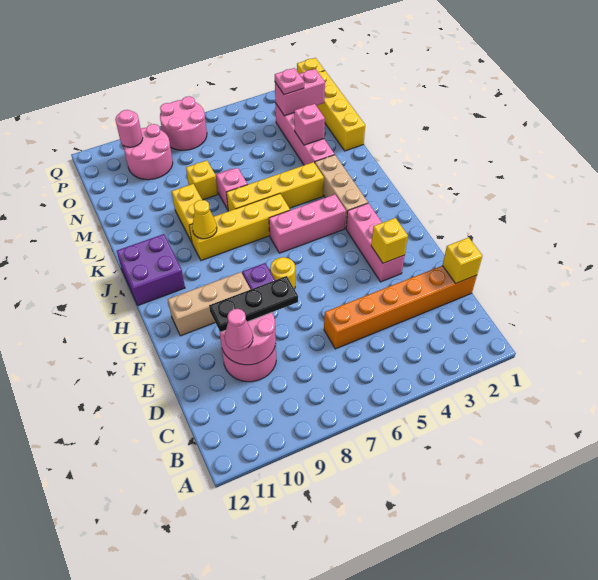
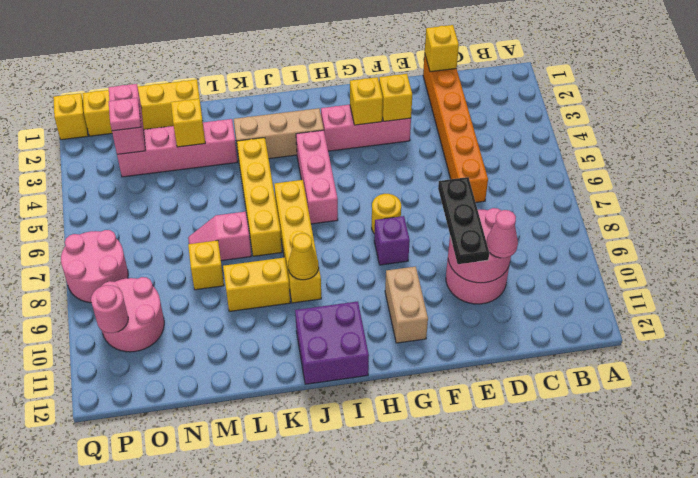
none -> yellow brick G3 level 2
tan brick G9:G11 level 1 -> tan brick G10:G11 level 1
pink brick M3 level 2 -> yellow brick M3 level 2

